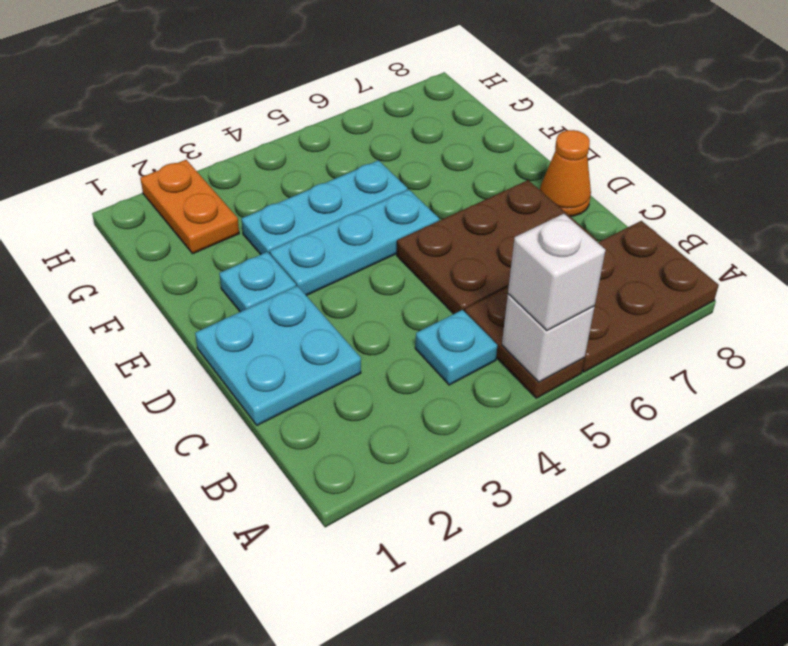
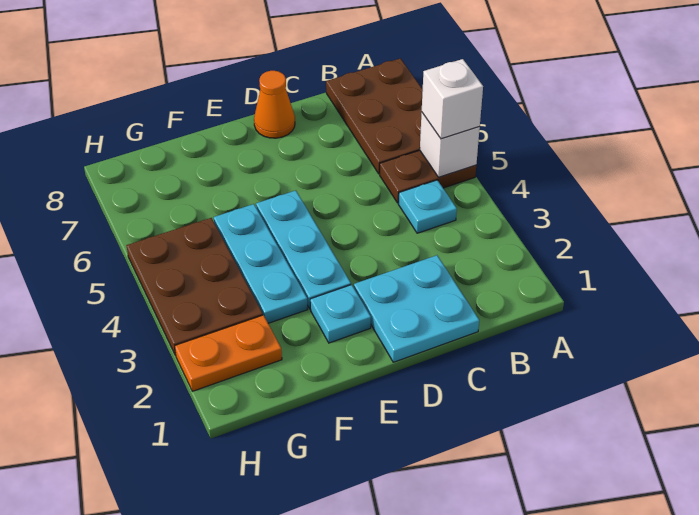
brown plate C5:D7 level 1 -> brown plate G3:H5 level 1

